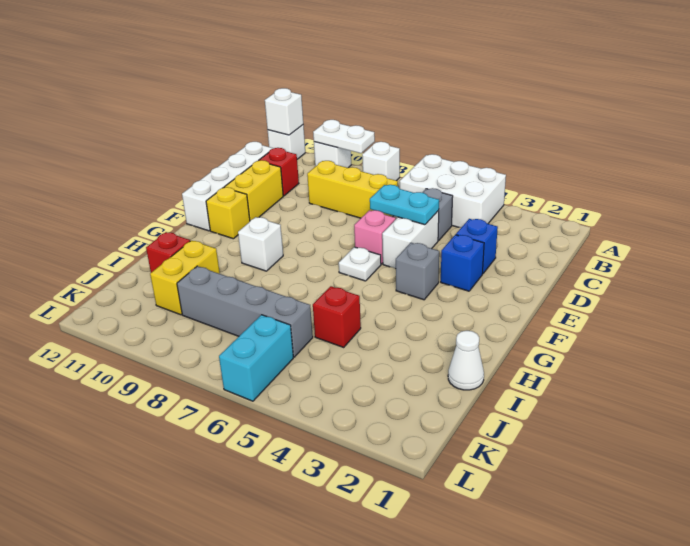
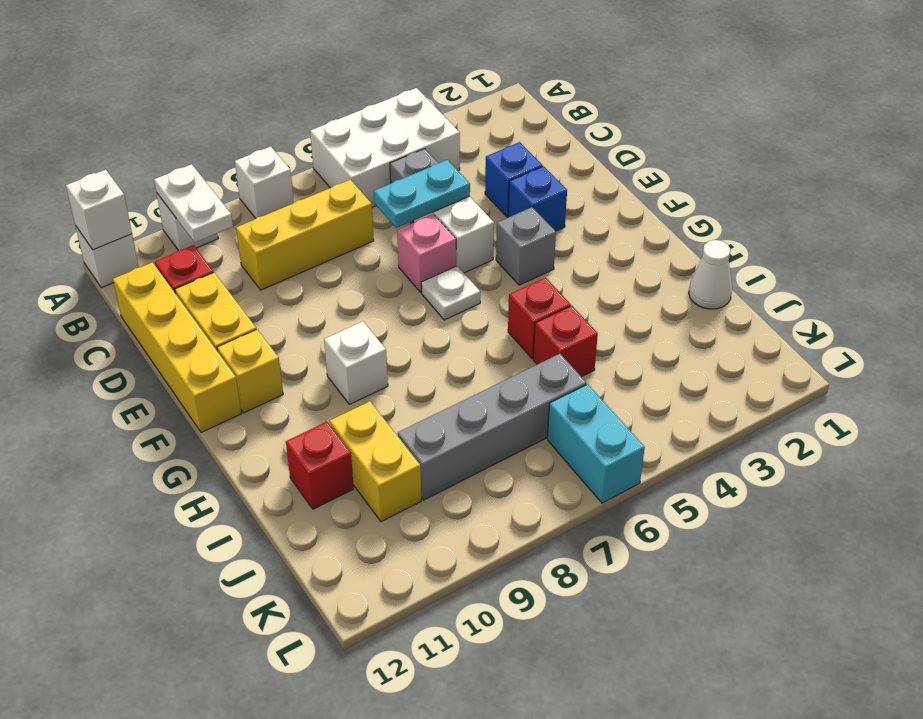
white plate A9:A10 level 2 -> white plate A10:B10 level 2
white brick C12:F12 level 1 -> yellow brick C12:F12 level 1
none -> red brick H5 level 1

